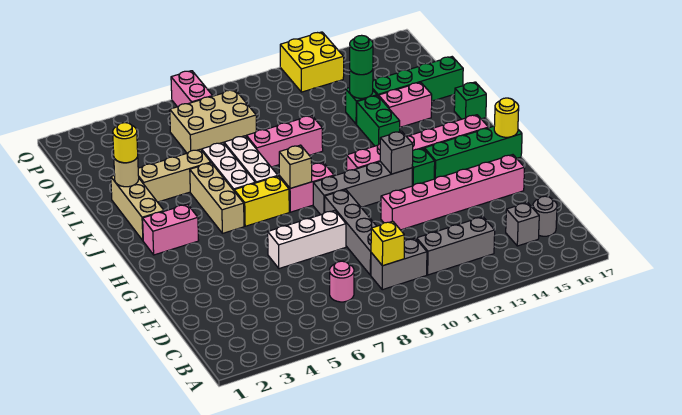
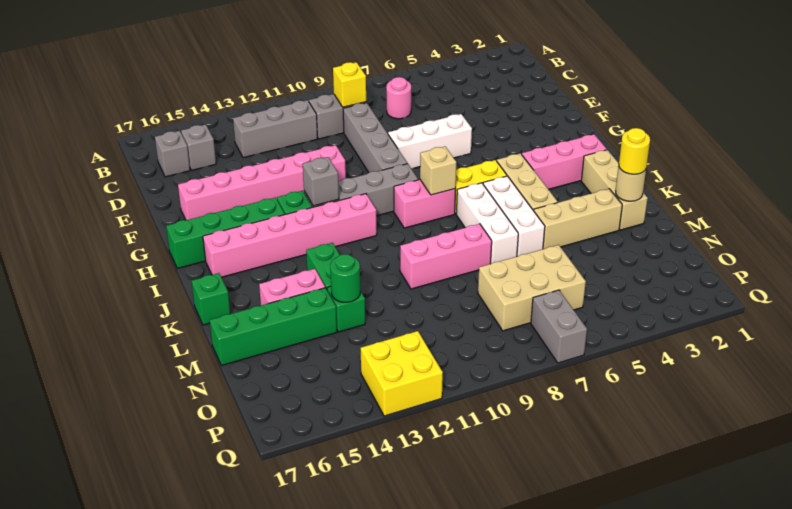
grey round brick C16 level 1 -> grey brick C16 level 1
yellow round brick H17 level 2 -> none
pink brick I2:I3 level 1 -> pink brick I2:I4 level 1
green round brick M13 level 3 -> none
pink brick P7:Q7 level 1 -> grey brick P7:Q7 level 1

